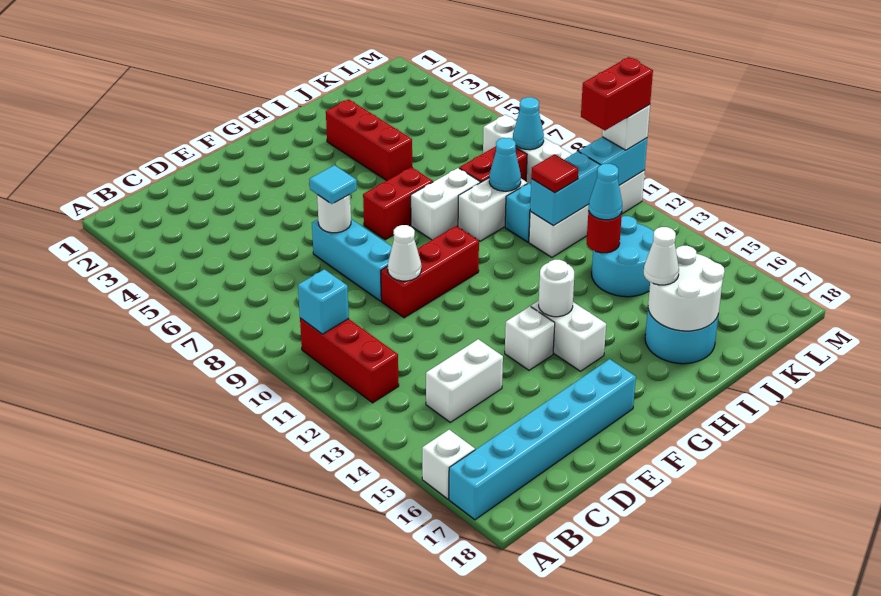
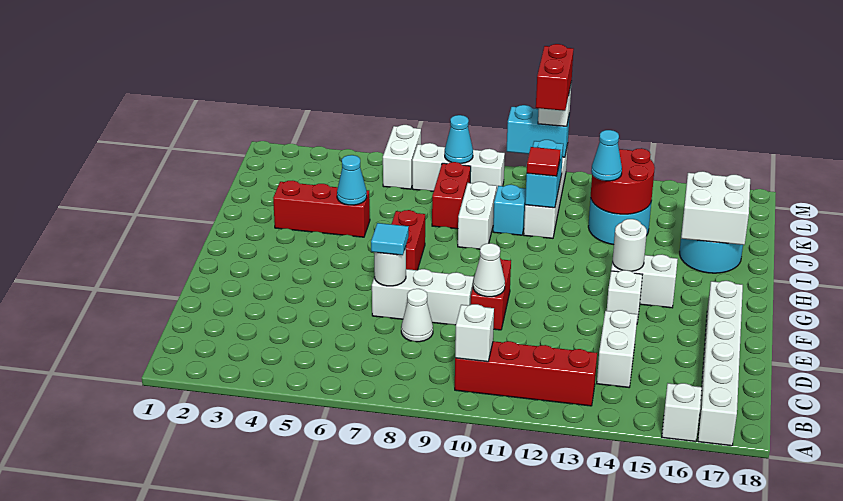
cyan brick A17:F17 level 1 -> white brick A17:F17 level 1
red brick B10:B12 level 1 -> red brick B10:B13 level 1
cyan brick B10 level 2 -> white brick B10 level 2
cyan brick E7:E9 level 1 -> white brick E7:E9 level 1
red brick E10:G10 level 1 -> red brick E10:F10 level 1
white brick H8:I8 level 1 -> white brick L6:M6 level 1
white round brick I16:J17 level 2 -> white brick I16:J17 level 2
white cone I16 level 3 -> white cone D8 level 1
cyan cone J9 level 2 -> cyan cone I5 level 2
red round brick J13 level 2 -> red round brick J13:K14 level 2
cyan brick L11:M11 level 2 -> cyan brick M10:M11 level 2

